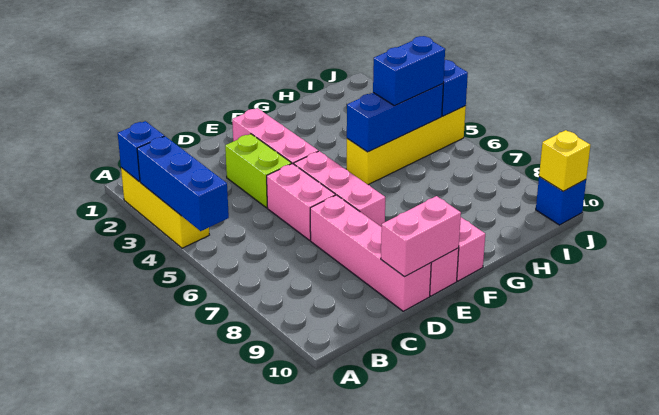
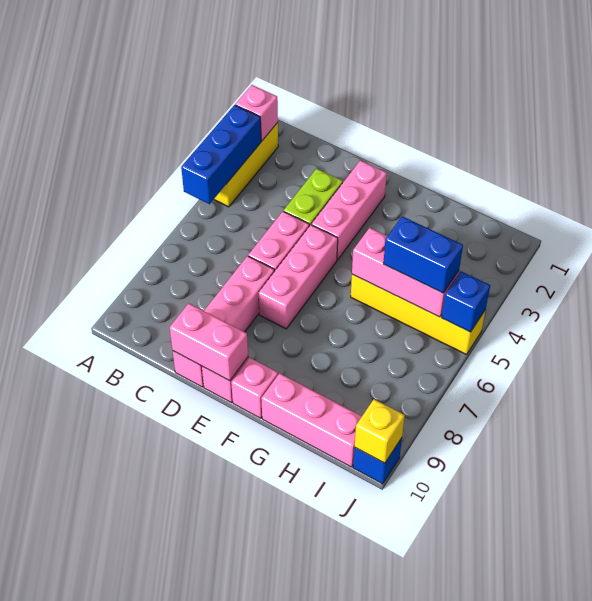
blue brick A2 level 2 -> pink brick A2 level 2
blue brick G5:I5 level 2 -> pink brick G5:I5 level 2
none -> pink brick G10:I10 level 1

